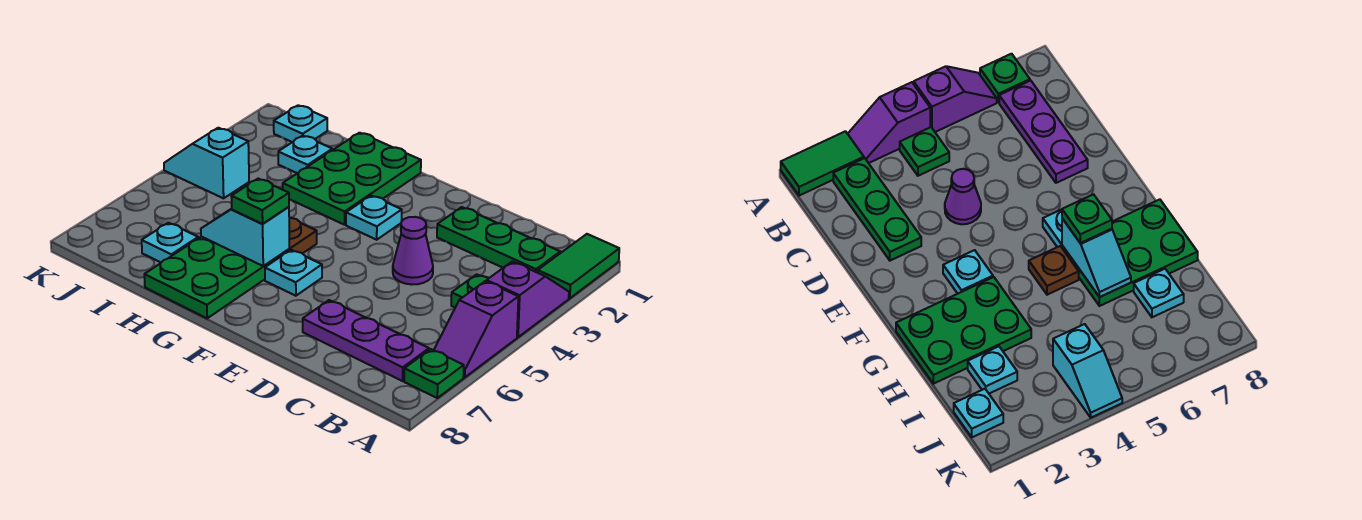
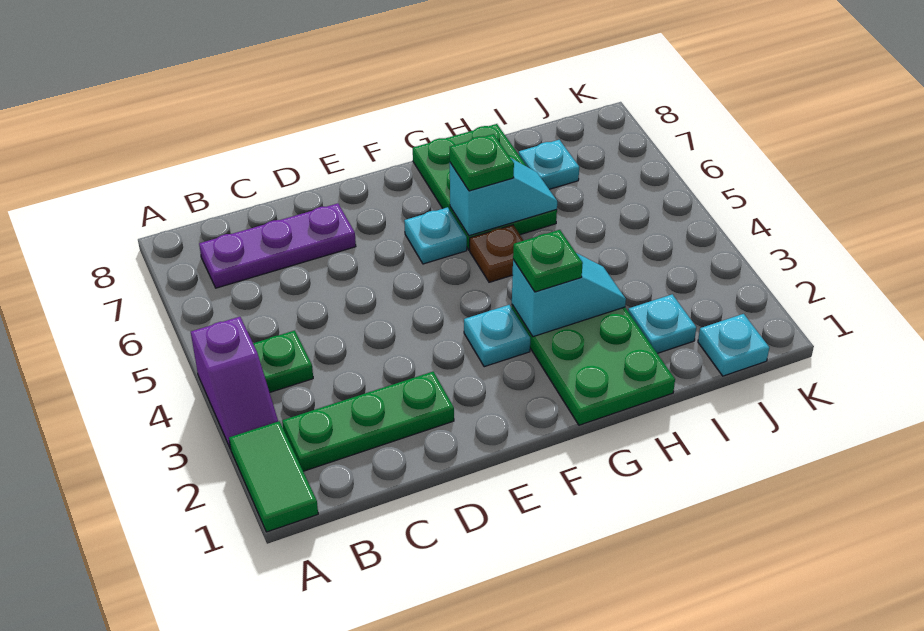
purple slope A5:A6 level 1 top 5 -> none
green plate A7 level 1 -> green plate G3 level 3
purple cone D4 level 1 -> none
cyan slope J4:K4 level 1 top J -> cyan slope G3:H3 level 2 top G

